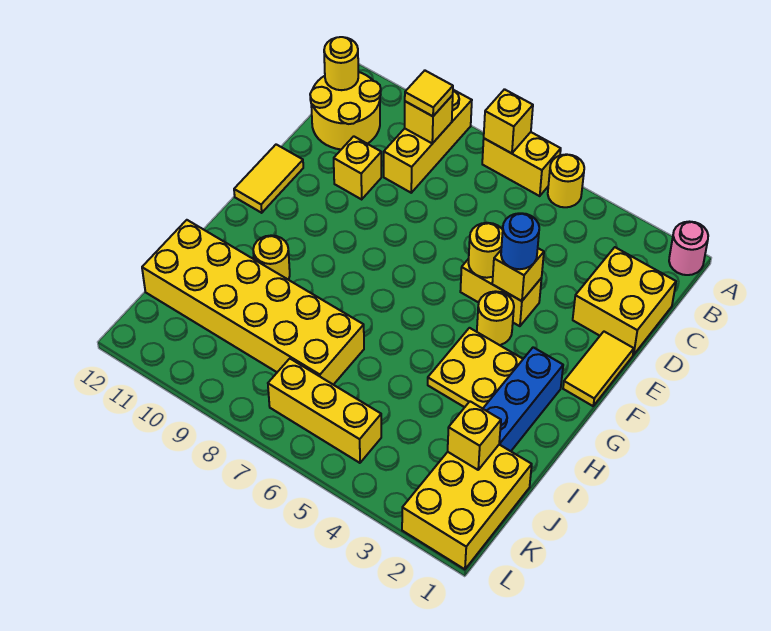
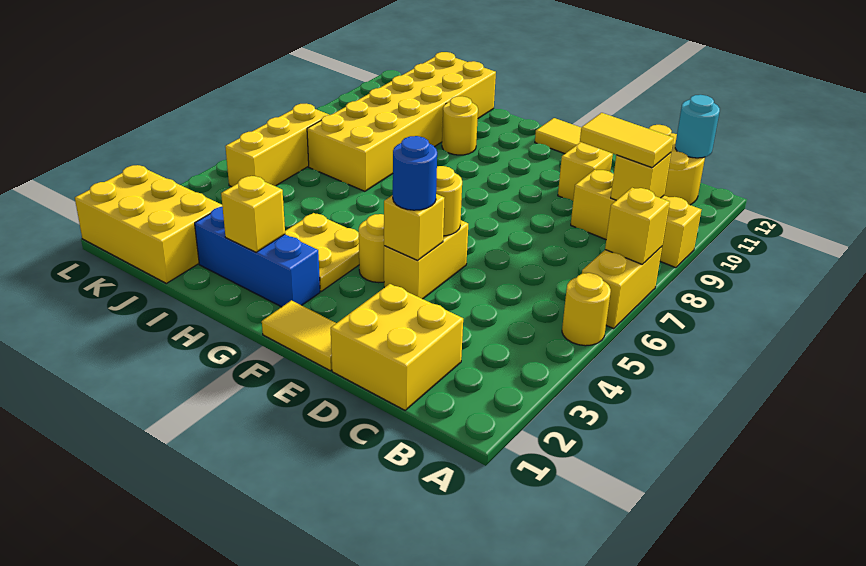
pink round brick A1 level 1 -> none
yellow tile B9 level 3 -> yellow tile B9:C9 level 3
yellow round brick B12 level 2 -> cyan round brick B12 level 2
yellow brick J2 level 2 -> yellow brick H2 level 2

